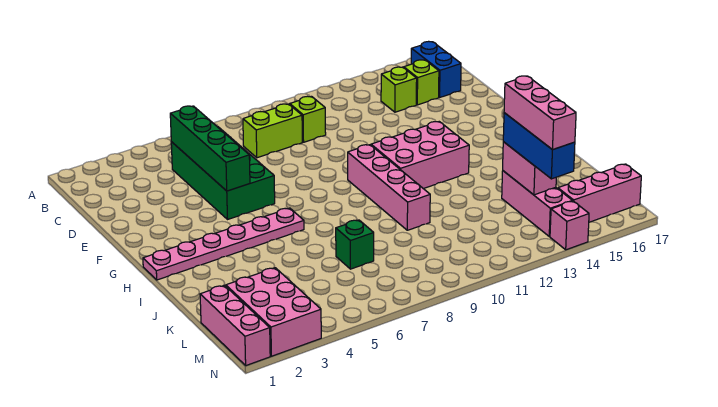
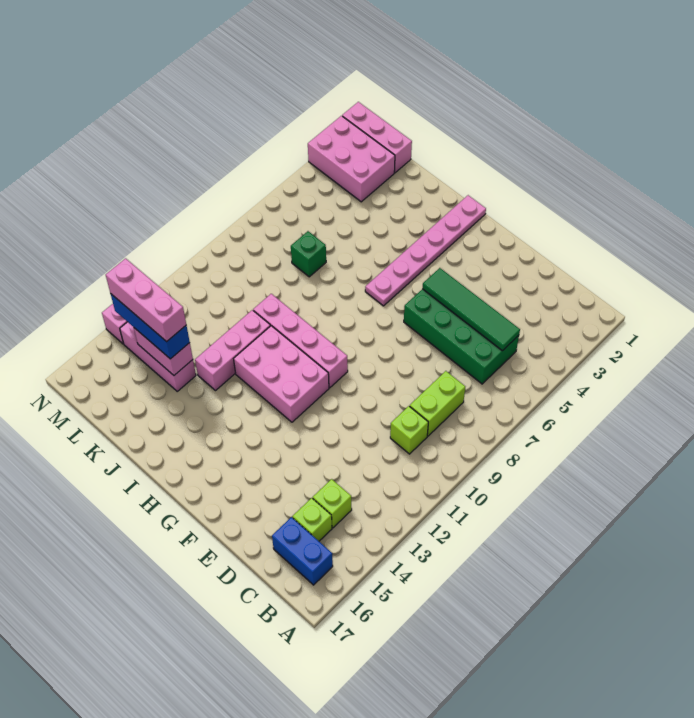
green brick C5:F5 level 2 -> green tile C5:F5 level 2
pink brick G11:H13 level 1 -> pink brick G11:I12 level 1
pink brick M15:M17 level 1 -> pink brick J11:J13 level 1

